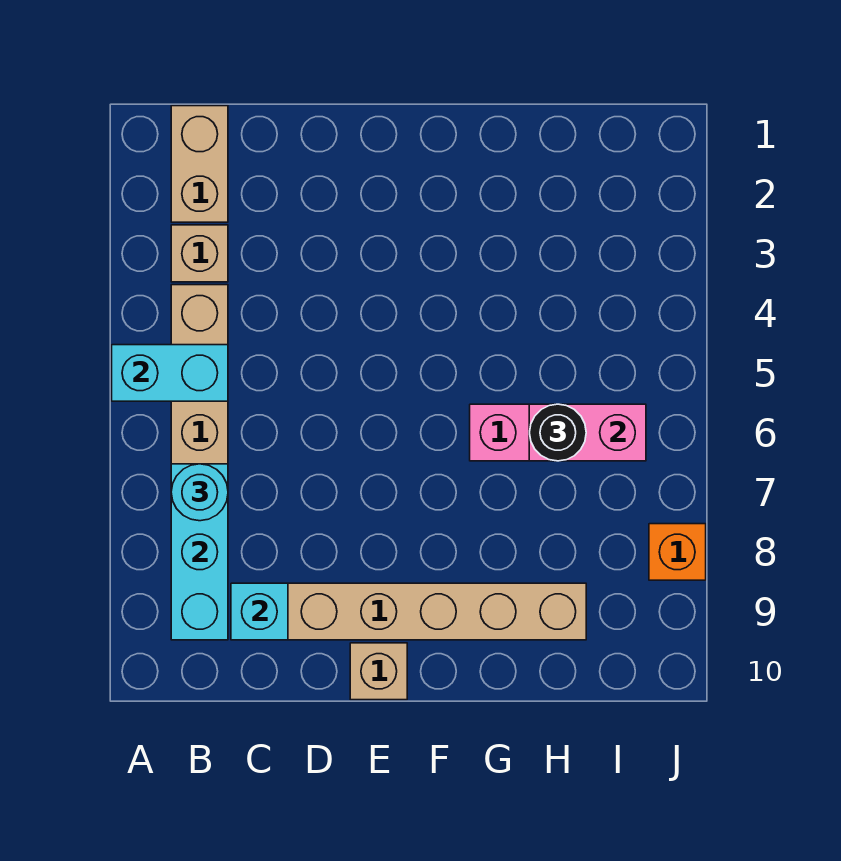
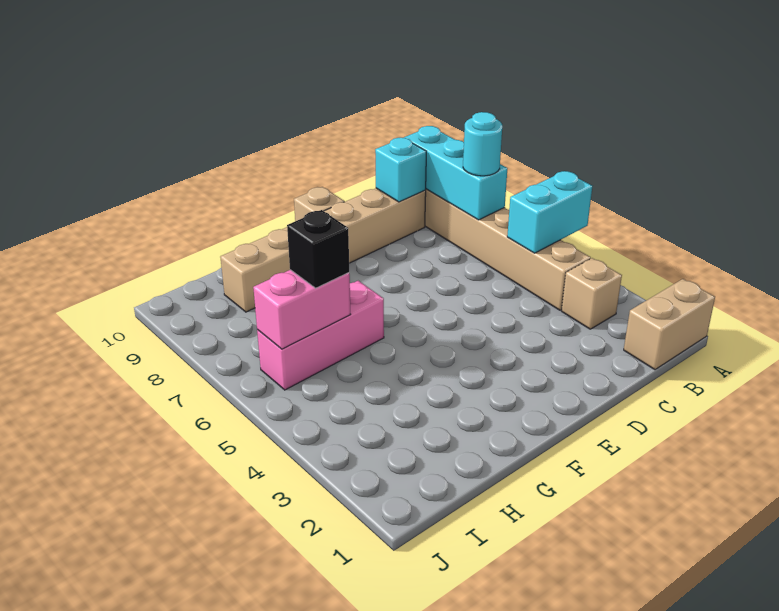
tan brick B1:B2 level 1 -> tan brick A1:B1 level 1
black round brick H6 level 3 -> black brick H6 level 3
orange brick J8 level 1 -> none

